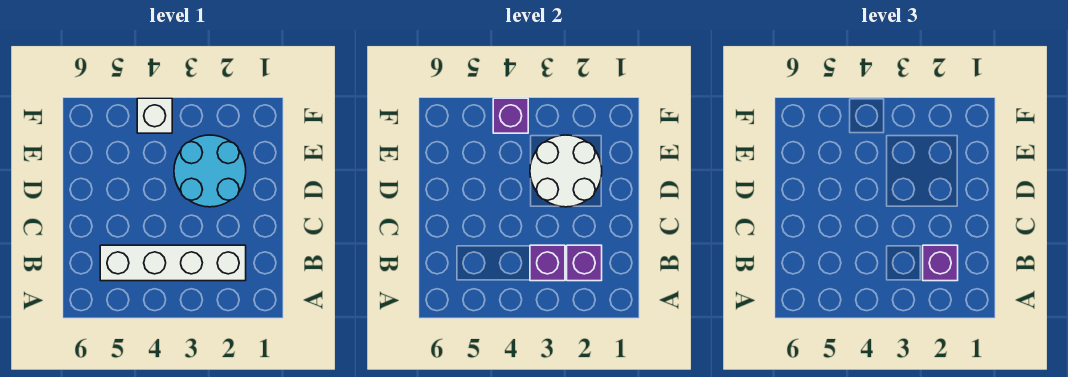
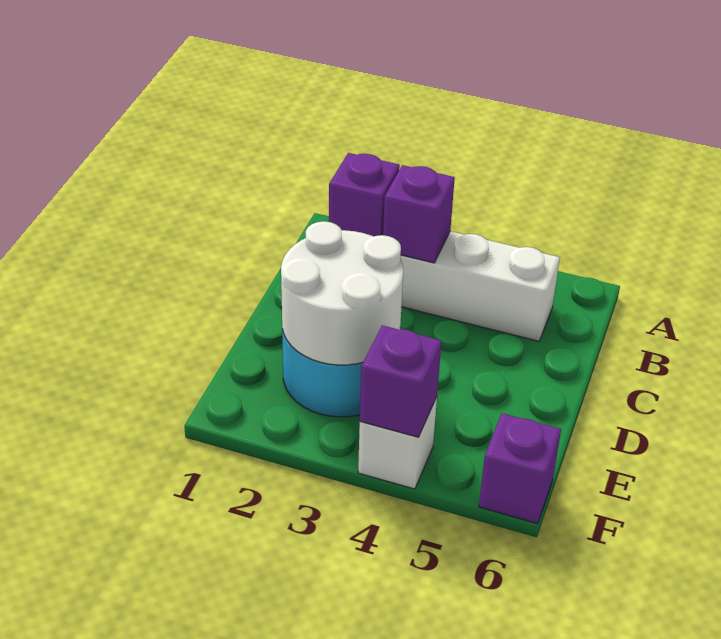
purple brick B2 level 3 -> purple brick F6 level 1

